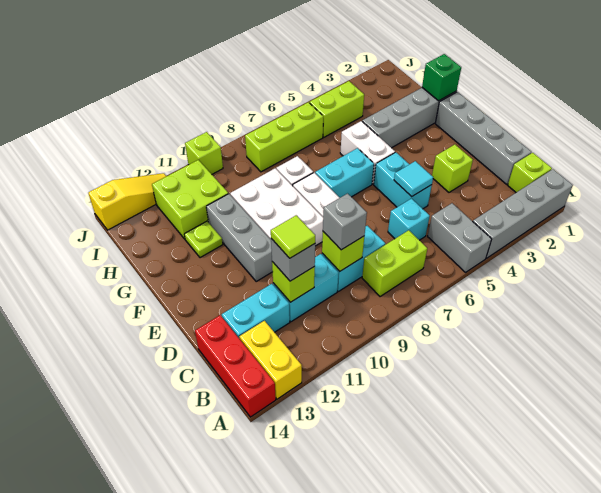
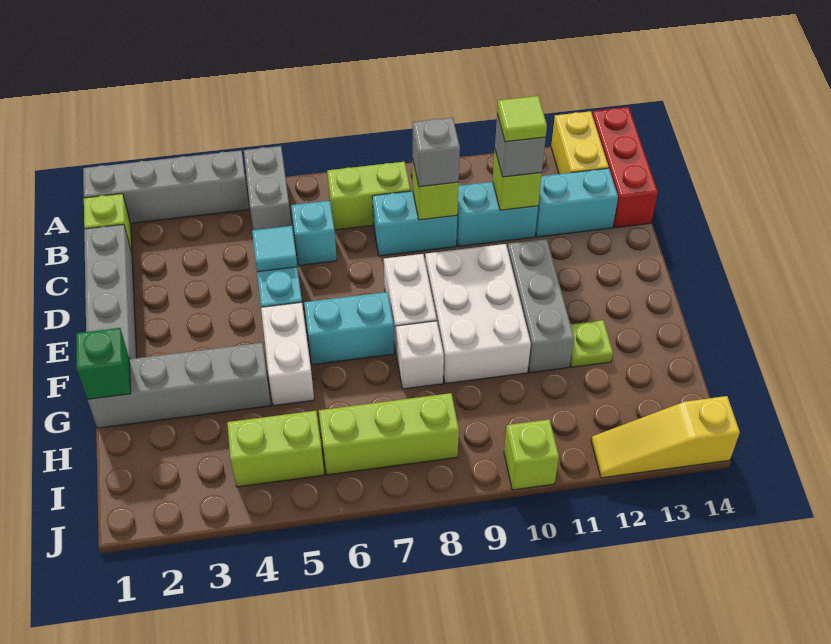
lime brick D3 level 1 -> none
lime brick H11:I12 level 1 -> none

